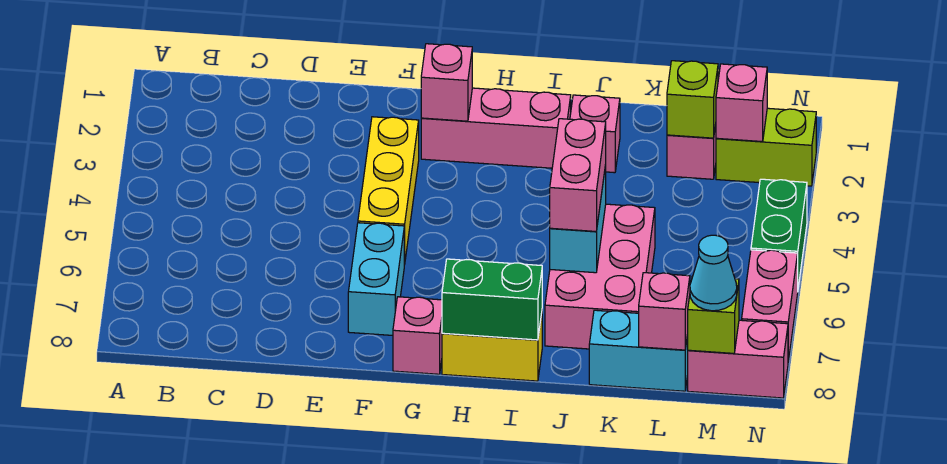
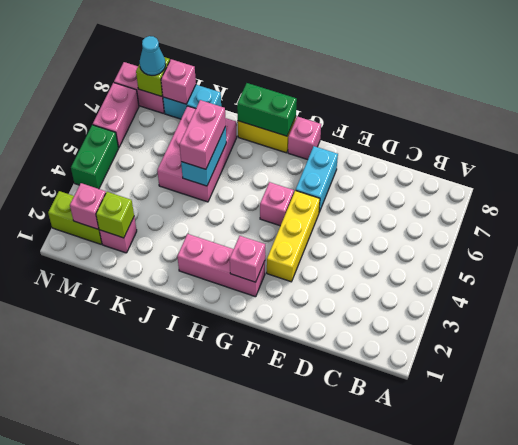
pink brick J2 level 1 -> pink brick G5 level 1

